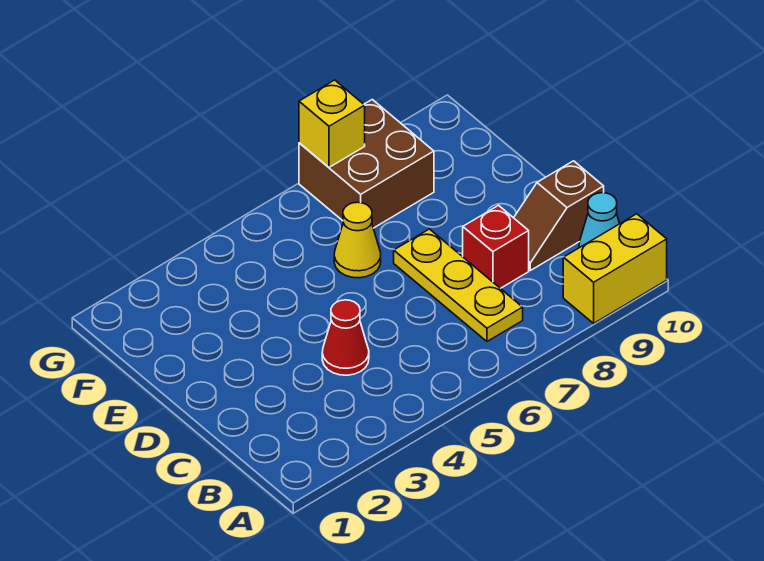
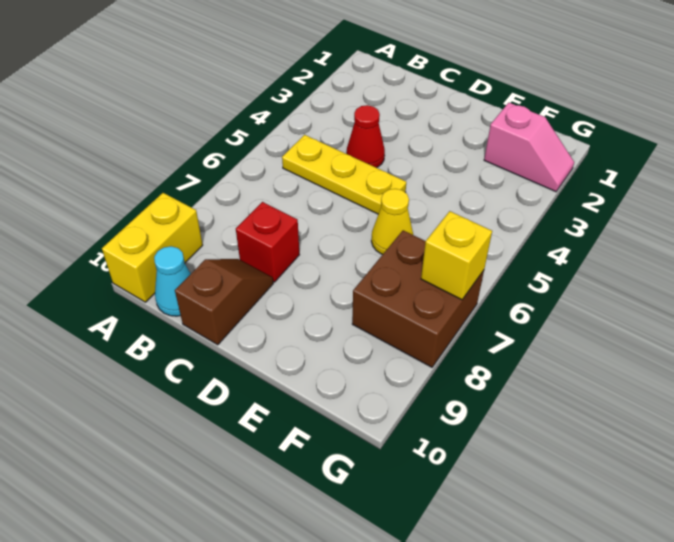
yellow plate B7:D7 level 1 -> yellow plate B5:D5 level 1
none -> pink slope F2:G2 level 1 top F

